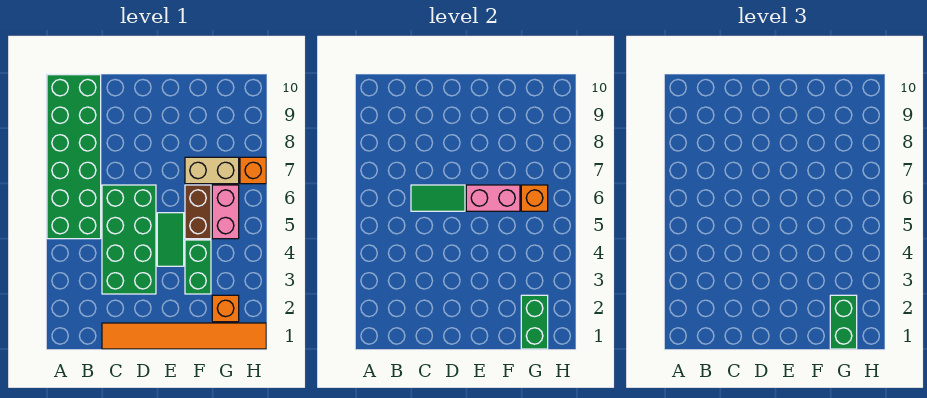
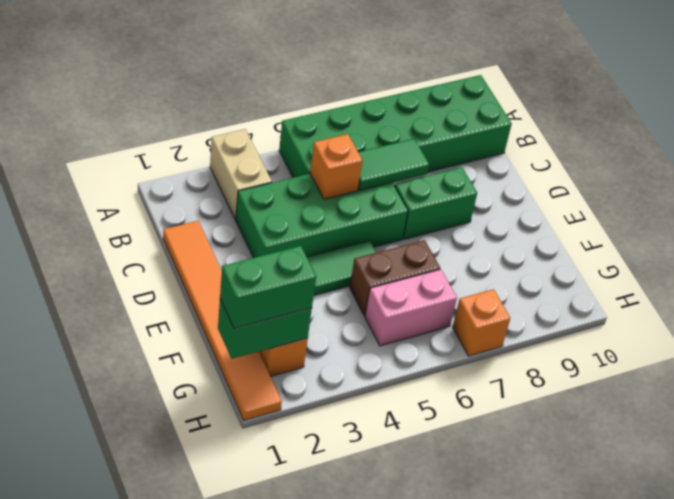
green tile C6:D6 level 2 -> green tile C6:C7 level 2
pink brick E6:F6 level 2 -> none
green brick F3:F4 level 1 -> green brick D7:D8 level 1
tan brick F7:G7 level 1 -> tan brick A3:B3 level 1
orange brick G6 level 2 -> orange brick C5 level 2

